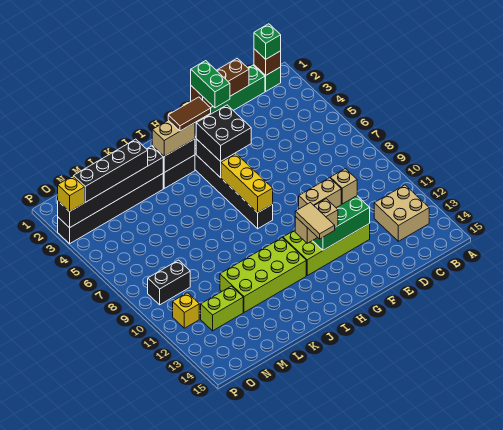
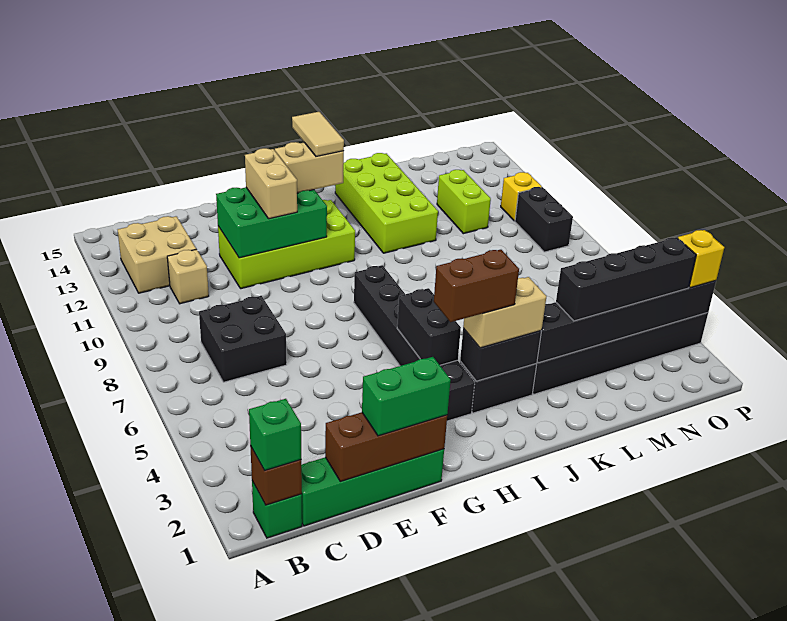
tan brick E11 level 3 -> tan brick C11 level 1
green brick F1:F2 level 3 -> green brick E1:F1 level 3
tan brick F11:G11 level 3 -> tan brick F11:F12 level 3
black brick G4:H5 level 3 -> black brick C7:D8 level 1
brown tile H3:I3 level 4 -> brown brick H3:I3 level 4
yellow brick H6:H8 level 2 -> none
lime brick I11:L12 level 1 -> lime brick J11:K14 level 1
lime brick M12:N12 level 1 -> lime brick M11:M12 level 1
black brick N9:O9 level 1 -> black brick O9:O10 level 1

